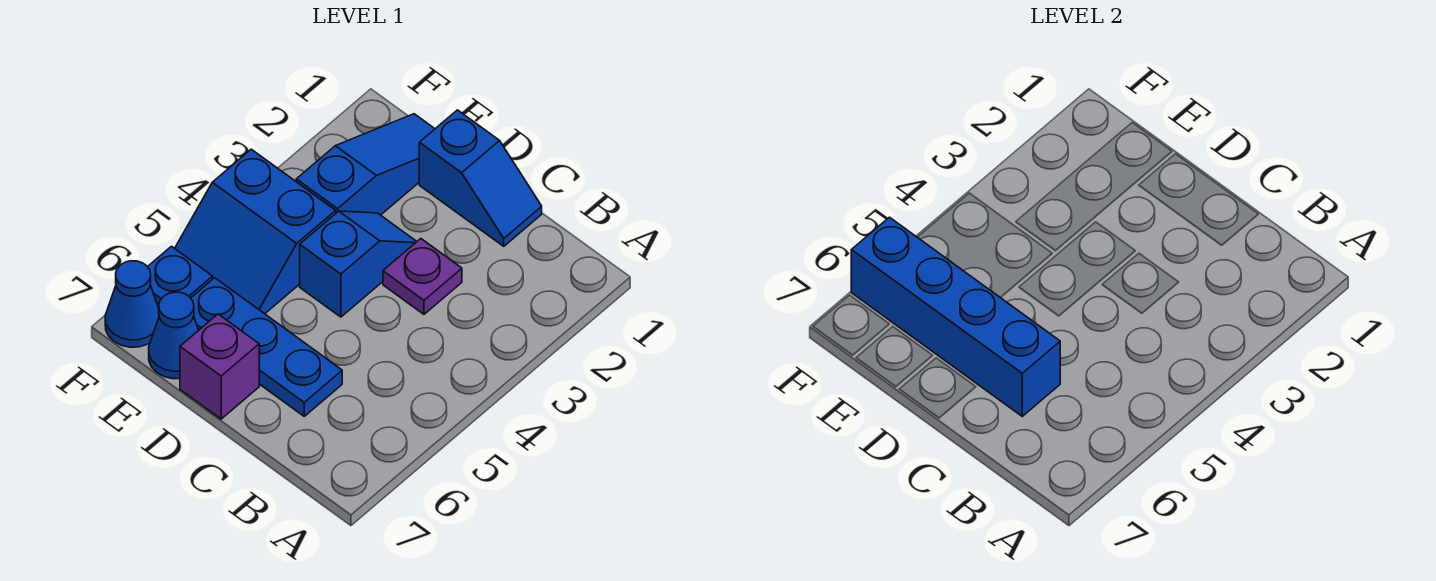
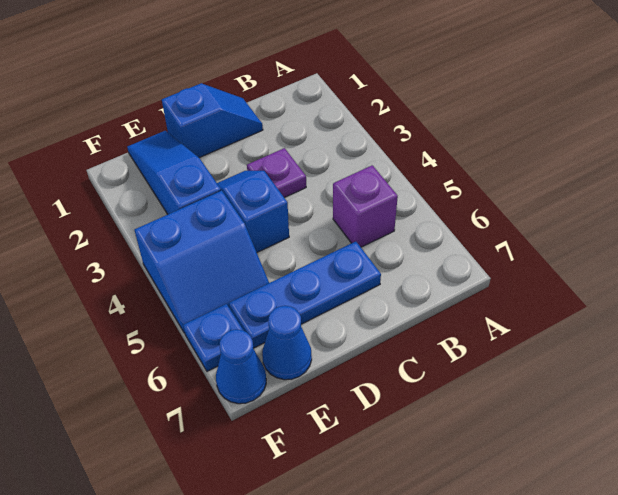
blue brick C6:F6 level 2 -> none
purple brick D7 level 1 -> purple brick B5 level 1

